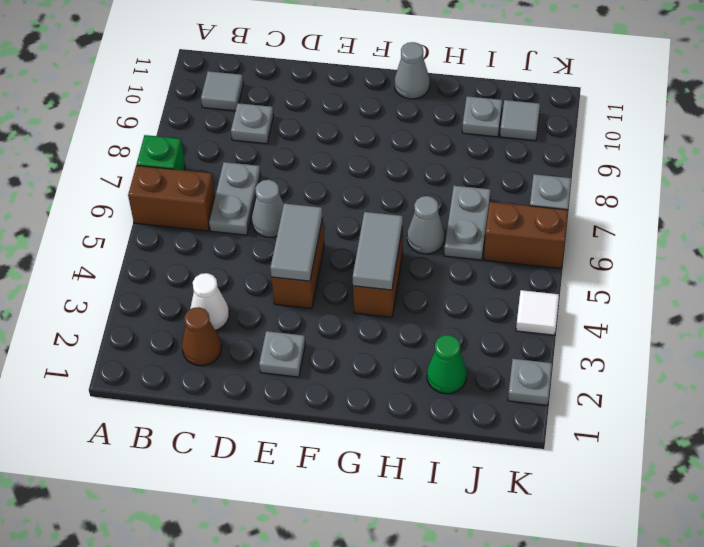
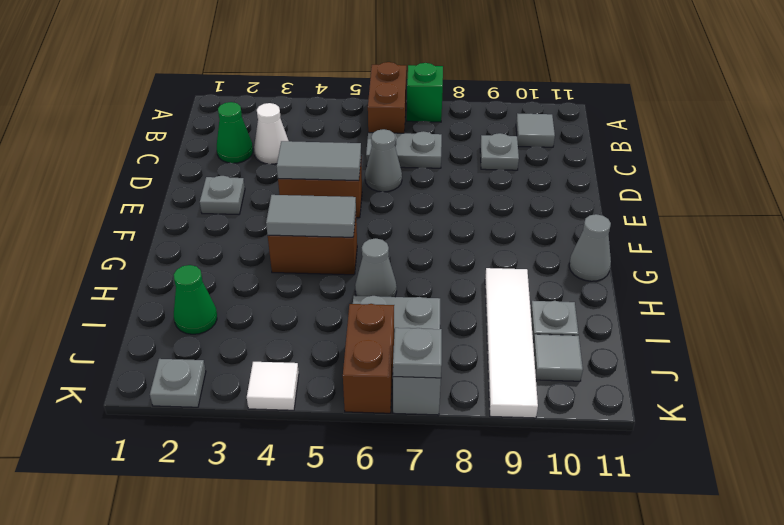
brown cone C2 level 1 -> green cone C2 level 1
none -> white tile H9:K9 level 1
none -> grey plate K7 level 2

